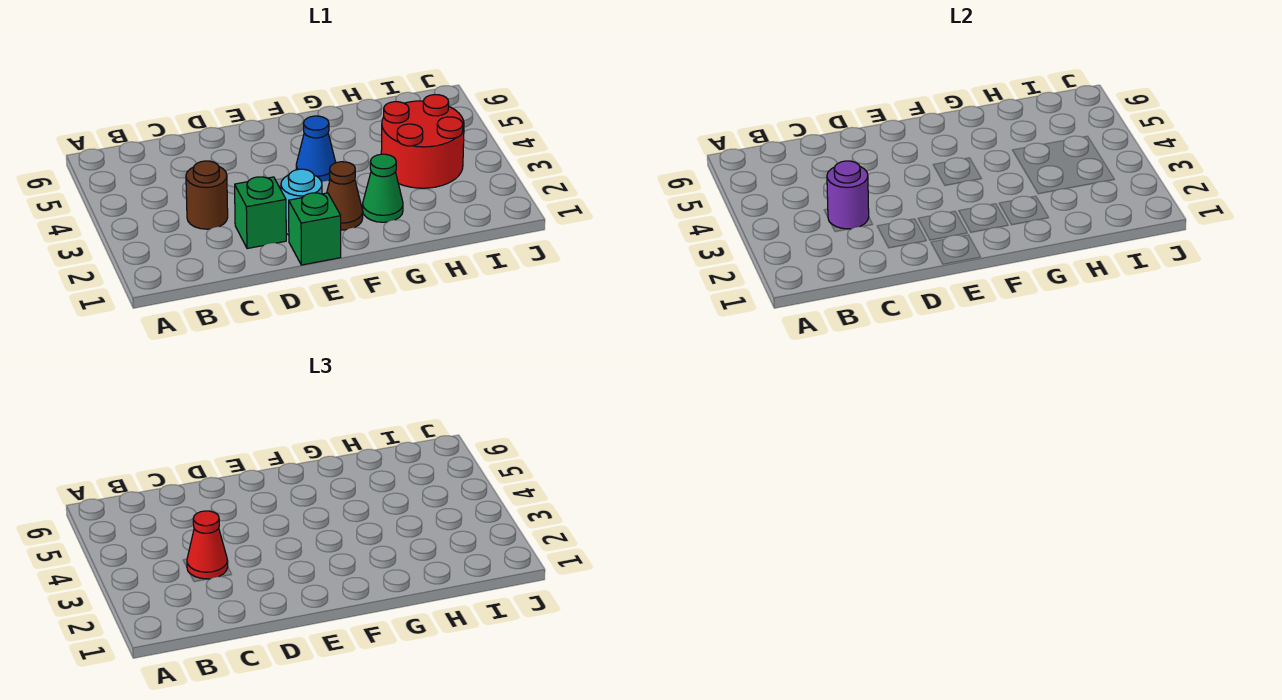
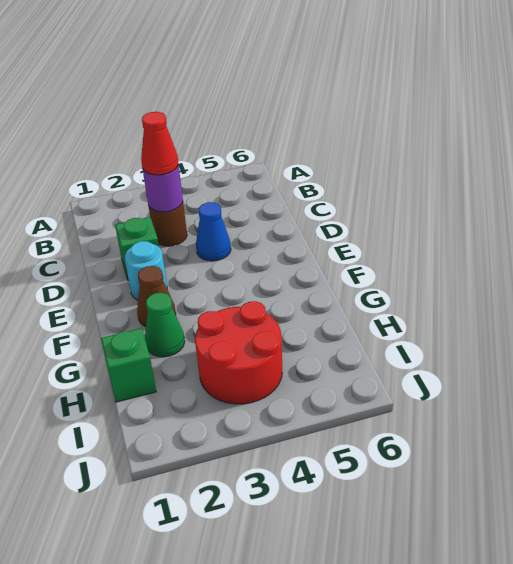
green brick E1 level 1 -> green brick H1 level 1
blue cone F4 level 1 -> blue cone D4 level 1

